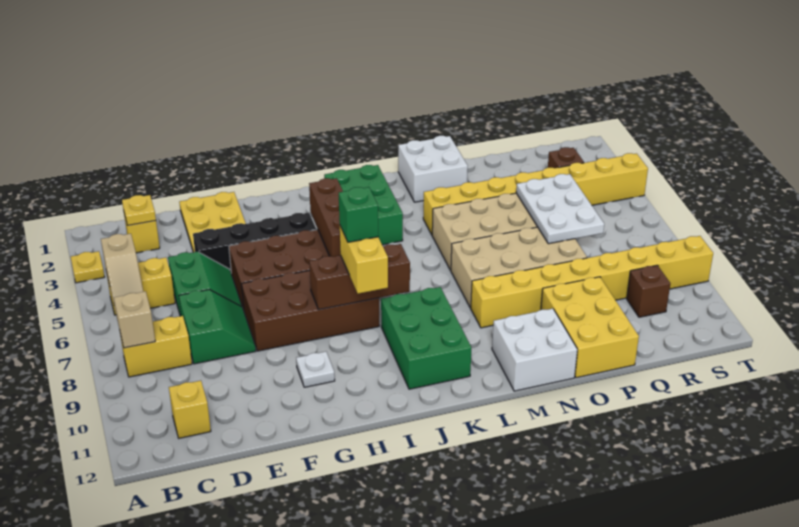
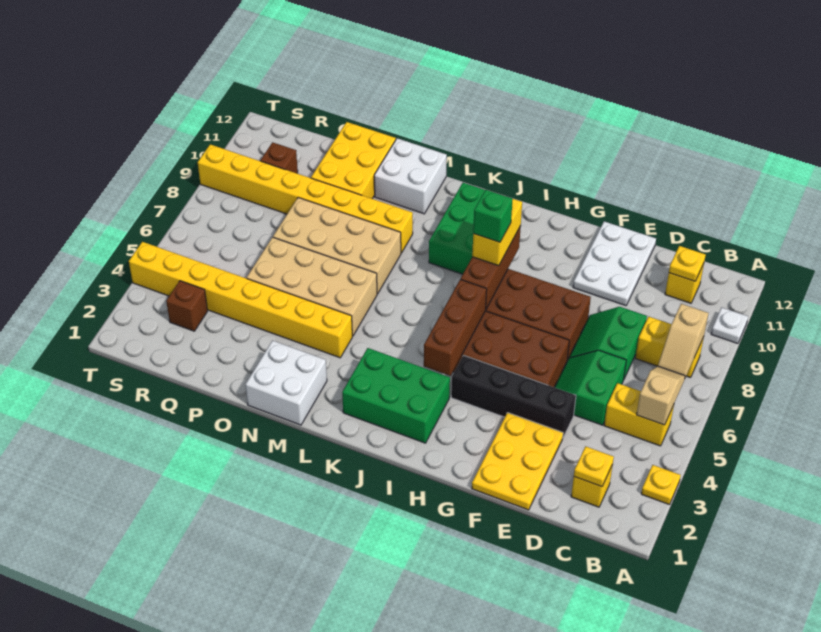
none -> yellow plate C11 level 2
white plate G10 level 1 -> white plate A10 level 1
brown brick H8:J8 level 2 -> brown brick I7:I9 level 2
green brick J2:K4 level 1 -> green brick I2:K3 level 1
white plate P5:Q7 level 2 -> white plate E10:F12 level 1

